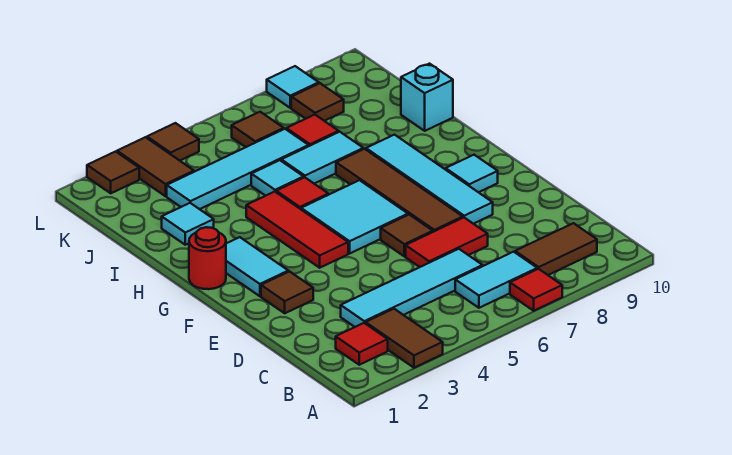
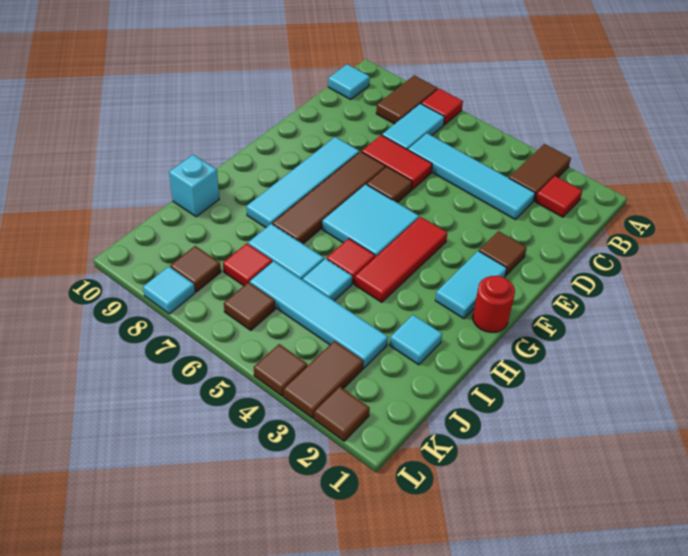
cyan tile B6:B7 level 1 -> cyan tile B7:C7 level 1
brown tile B8:B9 level 1 -> brown tile A8:B8 level 1
cyan tile F9 level 1 -> cyan tile B10 level 1

